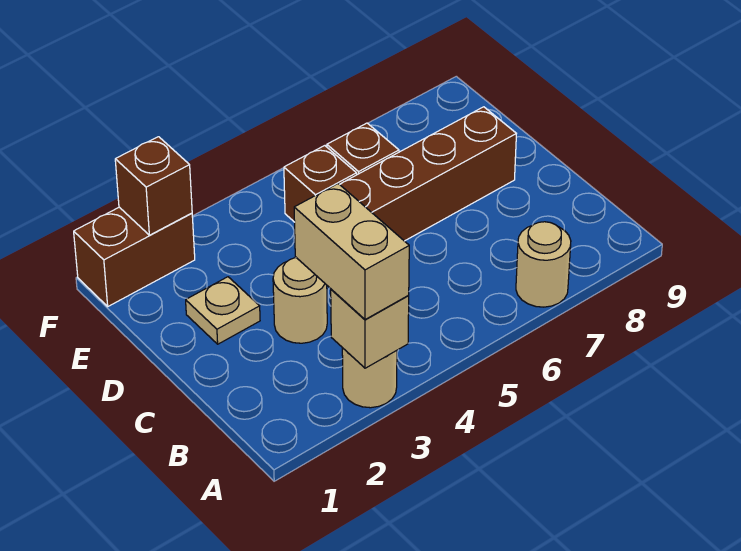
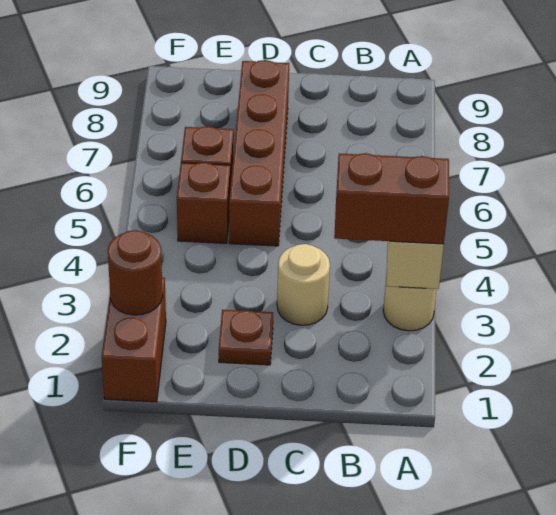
tan brick A3:B3 level 3 -> brown brick A3:B3 level 3
tan round brick A7 level 1 -> none
tan plate D2 level 1 -> brown plate D2 level 1
brown brick F2 level 2 -> brown round brick F2 level 2

